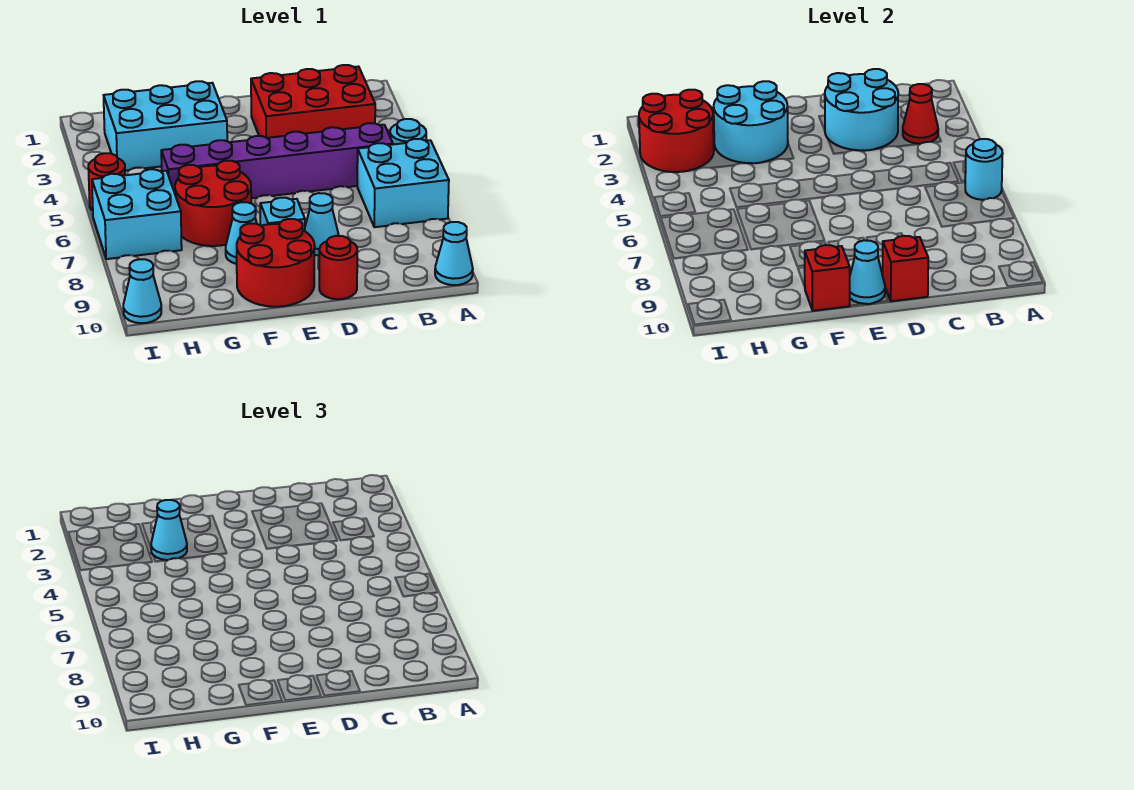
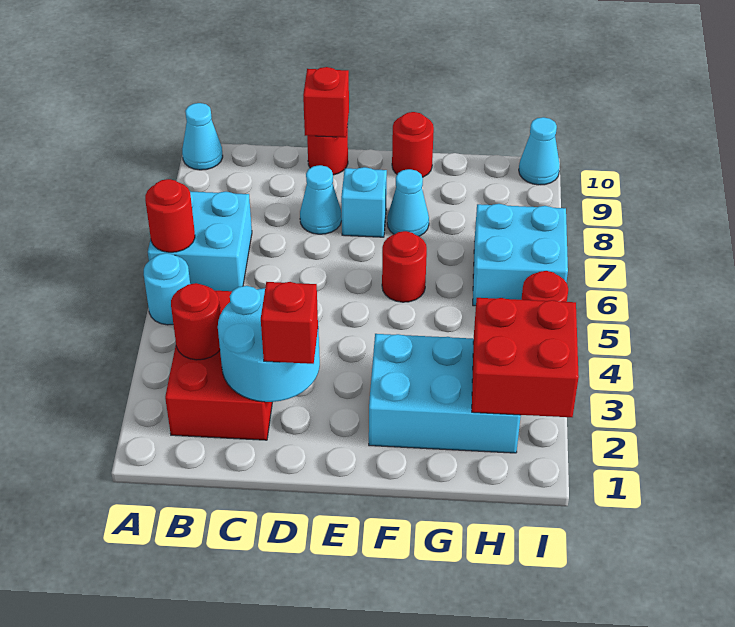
cyan round brick A6 level 2 -> red round brick A6 level 2
red brick B2:D3 level 1 -> red brick B2:C4 level 1
red cone B3 level 2 -> red round brick B3 level 2
purple brick B5:G5 level 1 -> none
red round brick E9:F10 level 1 -> red round brick F10 level 1
cyan cone E10 level 2 -> none
cyan round brick F2:G3 level 2 -> none
red round brick F6:G7 level 1 -> red round brick F6 level 1
red brick F10 level 2 -> red brick D2 level 3
cyan cone G3 level 3 -> none
red round brick H2:I3 level 2 -> red brick H2:I3 level 2

